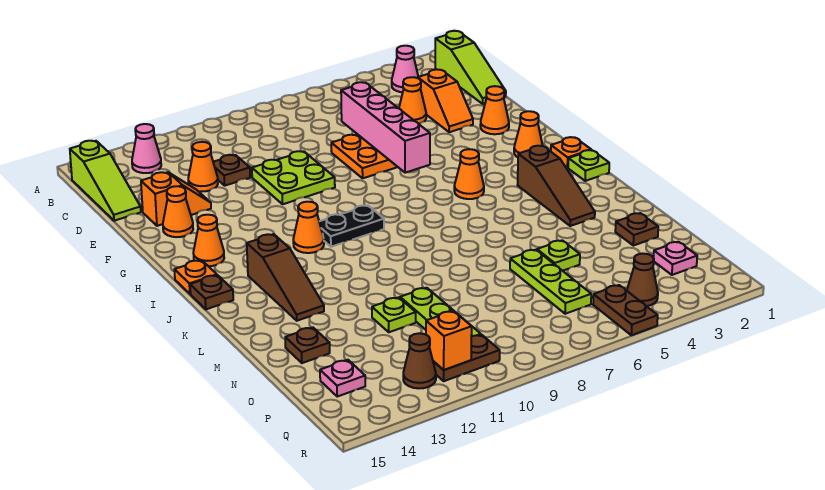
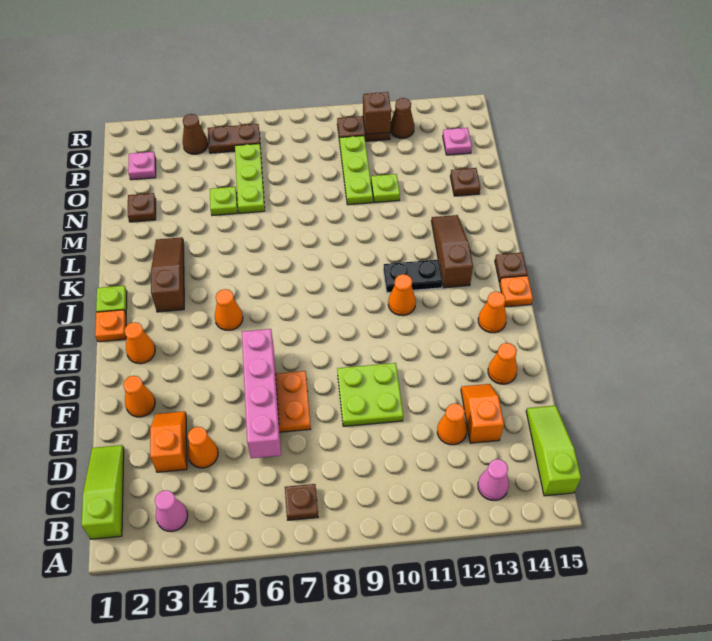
brown plate D11 level 1 -> brown plate B7 level 1
orange slope E13:E14 level 1 top 14 -> orange slope D13:E13 level 1 top D
black plate I9:I10 level 1 -> black plate J11:J12 level 1
brown plate Q5:R5 level 1 -> brown plate Q5:Q6 level 1
orange brick Q11 level 2 -> brown brick Q11 level 2

